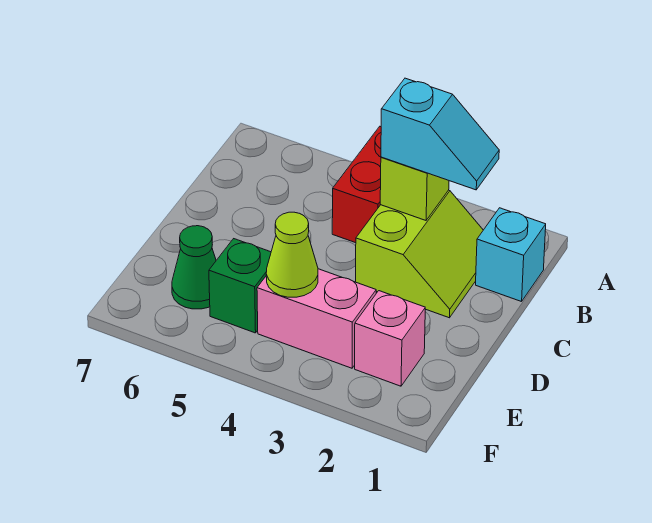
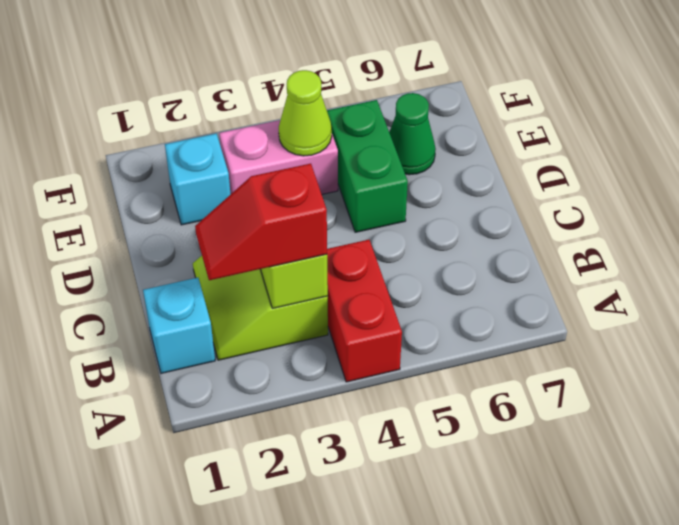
cyan slope B2:B3 level 3 top 3 -> red slope B2:B3 level 3 top 3
pink brick E2 level 1 -> cyan brick E2 level 1
green brick E5 level 1 -> green brick D5:E5 level 1

